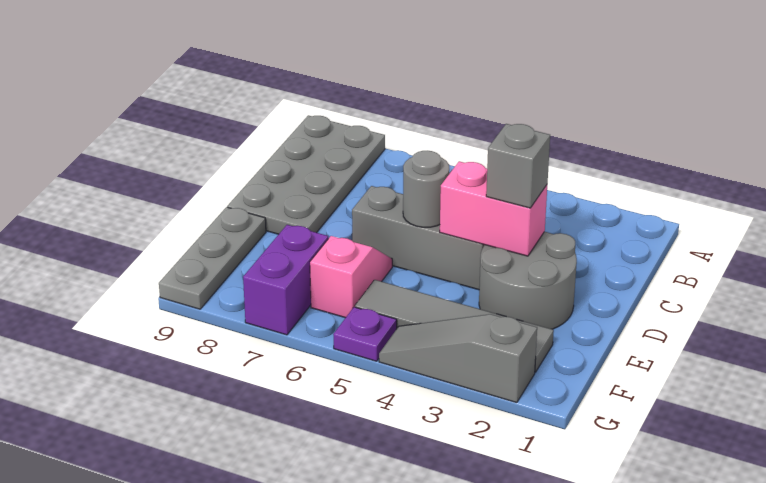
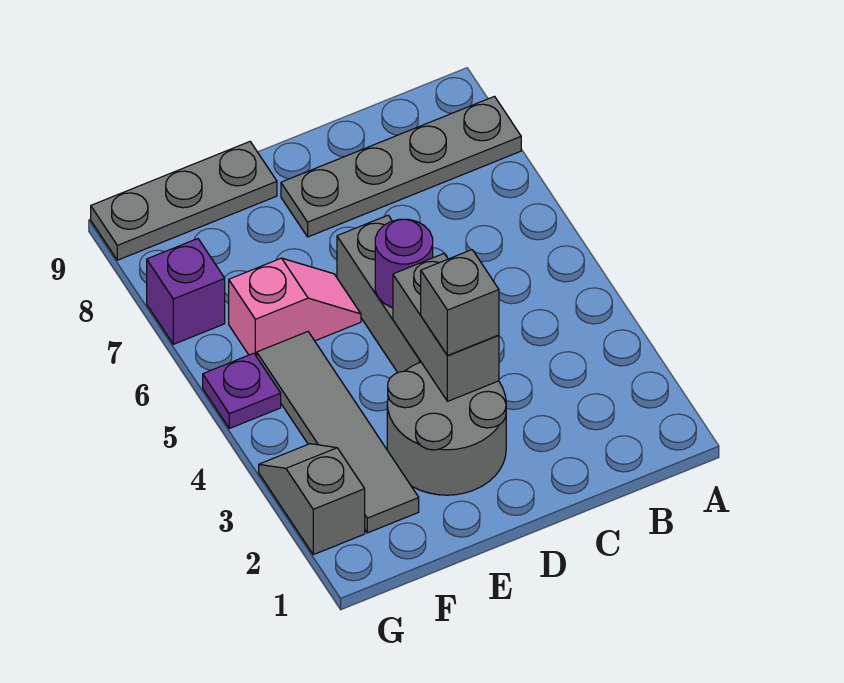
grey plate A8:D9 level 1 -> grey plate A8:D8 level 1
pink brick D3:D4 level 2 -> grey brick D3:D4 level 2
grey round brick D5 level 2 -> purple round brick D5 level 2
purple brick F7:G7 level 1 -> purple brick G7 level 1
grey slope G2:G4 level 1 top 2 -> grey slope G2:G3 level 1 top 2

